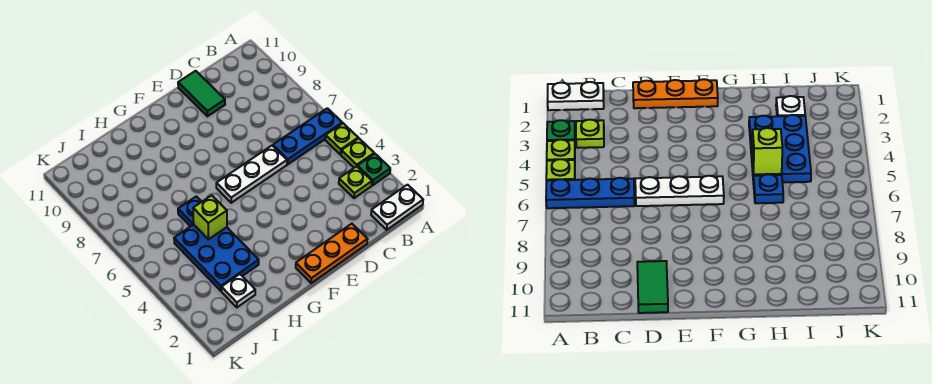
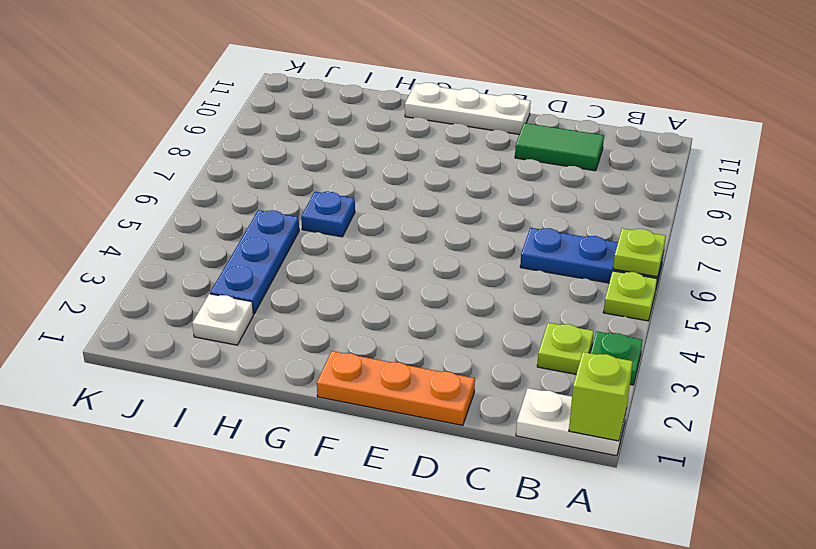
lime plate A4 level 1 -> lime plate A6 level 2
white plate D6:F6 level 1 -> white plate E11:G11 level 1
green tile D10:D11 level 1 -> green tile C10:D10 level 1
blue plate H3:I5 level 1 -> blue plate I3:I5 level 1
lime brick H5 level 2 -> lime brick A1 level 2

